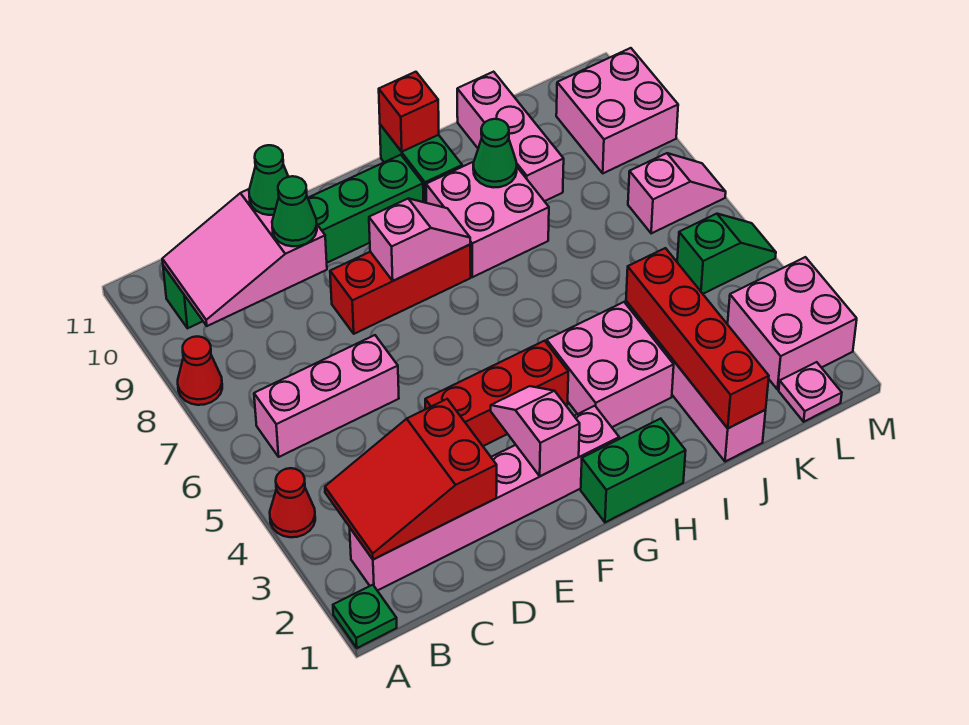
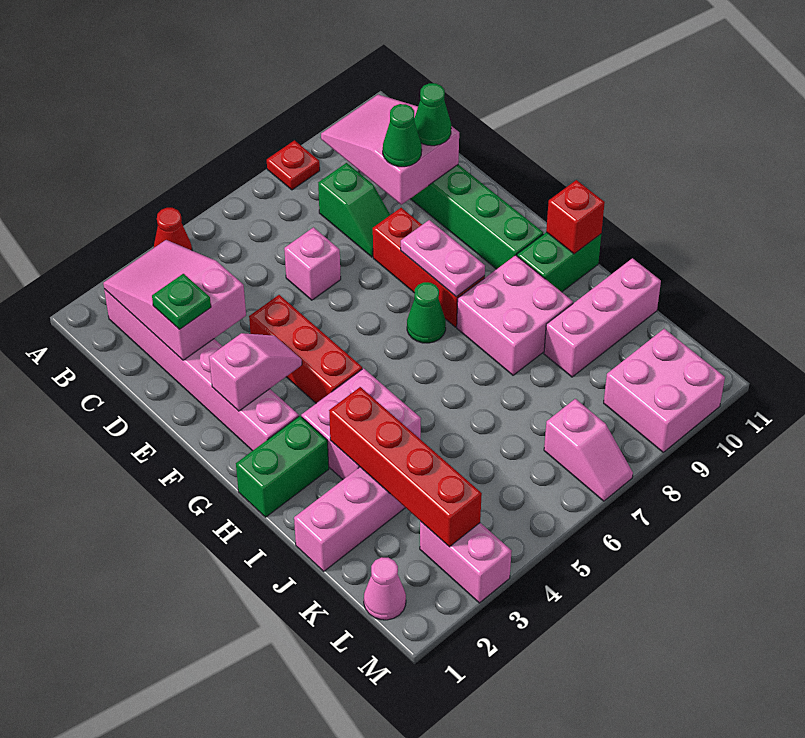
green plate A1 level 1 -> green plate D2 level 3
red cone A8 level 1 -> red plate A8 level 1
red slope B2:D3 level 2 top D -> pink slope B2:D3 level 2 top D
pink brick B6:D6 level 1 -> pink brick D6 level 1
pink slope F8:G8 level 2 top F -> pink plate F8:G8 level 2
green brick G1:H1 level 1 -> green brick H1:H2 level 1
green cone I9 level 2 -> green cone G7 level 1
red brick J1:J4 level 2 -> red brick I3:L3 level 2
pink plate L1 level 1 -> pink cone L1 level 1
pink brick L2:M3 level 1 -> pink brick L3:M3 level 1
green slope L5:M5 level 1 top L -> green slope C8:D8 level 1 top C

